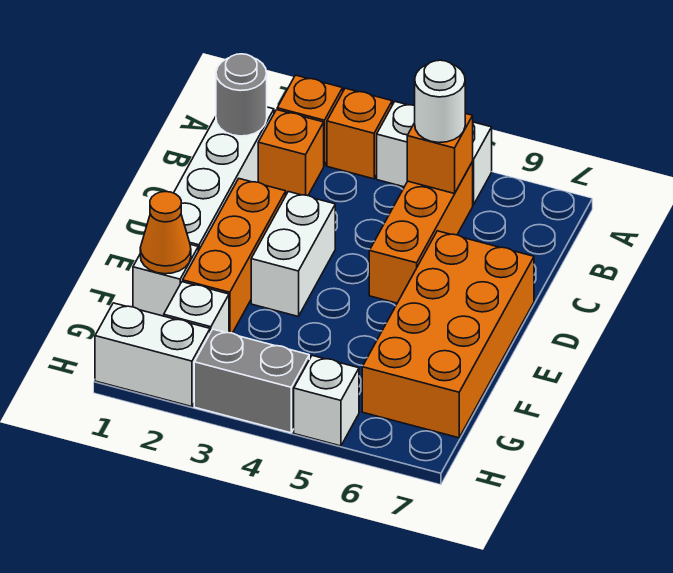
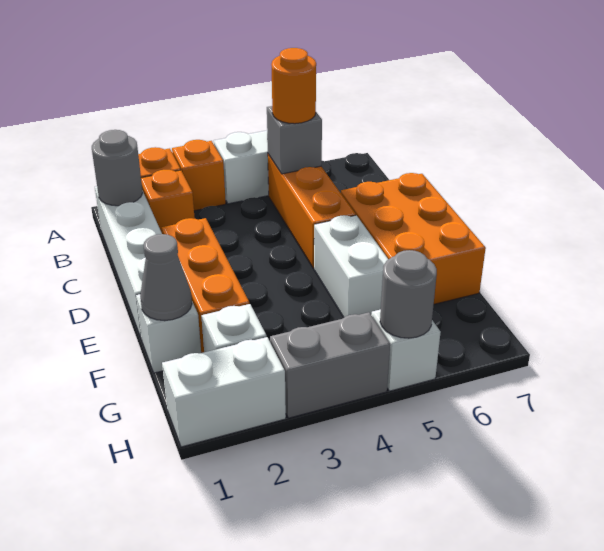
orange brick B5 level 2 -> grey brick B5 level 2
white round brick B5 level 3 -> orange round brick B5 level 3
white brick D3:E3 level 1 -> white brick E5:F5 level 1
orange brick D6:G7 level 1 -> orange brick D6:F7 level 1
orange cone F1 level 2 -> grey cone F1 level 2
none -> grey round brick H5 level 2

